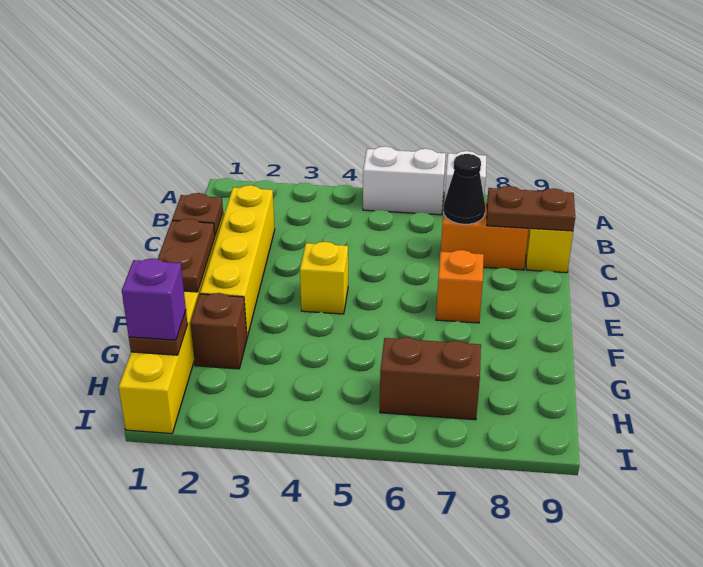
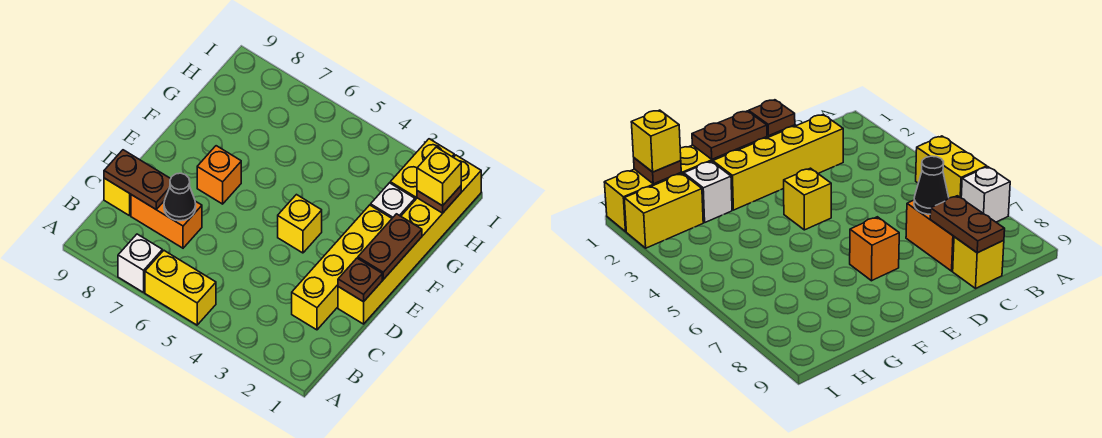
white brick A5:A6 level 1 -> yellow brick A5:A6 level 1
brown brick G2 level 1 -> white brick G2 level 1
purple brick H1 level 3 -> yellow brick H1 level 3
none -> yellow brick H2:I2 level 1
brown brick H6:H7 level 1 -> none

